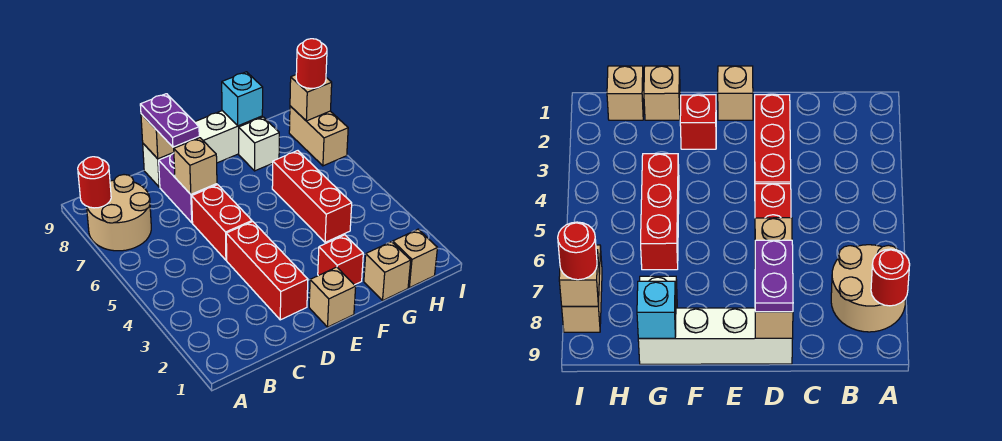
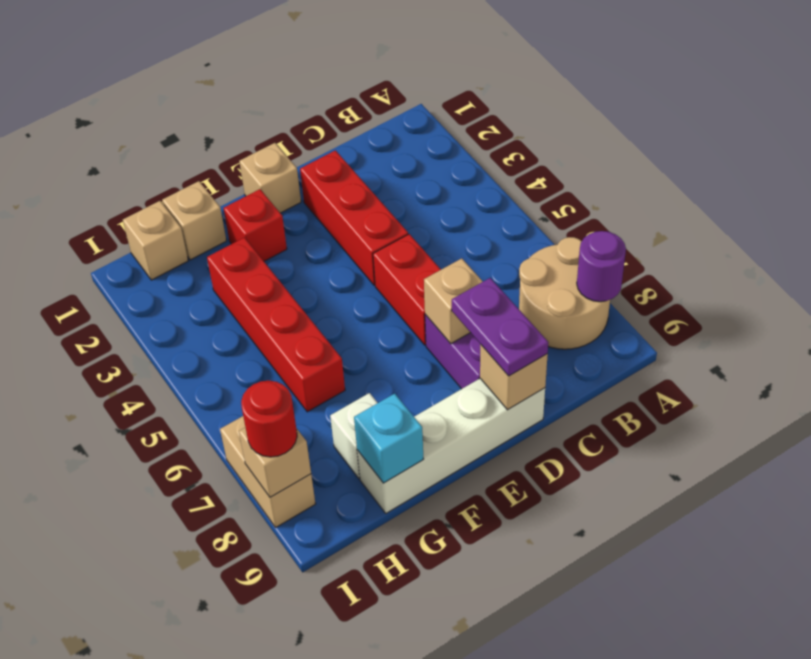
red round brick A8 level 2 -> purple round brick A8 level 2
red brick G4:G6 level 1 -> red brick G3:G6 level 1

